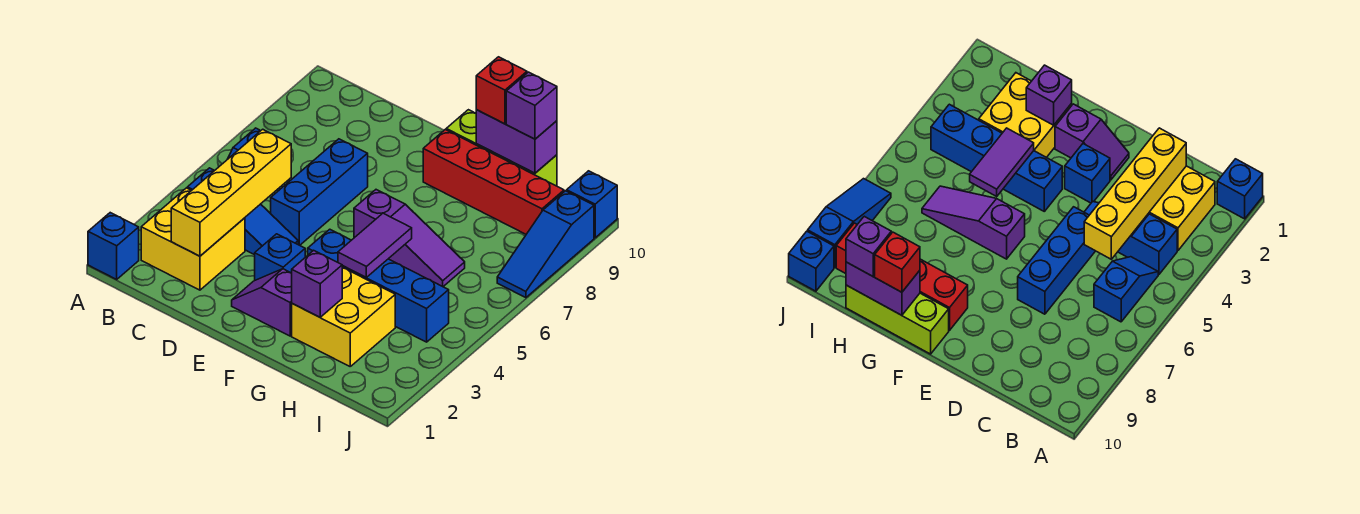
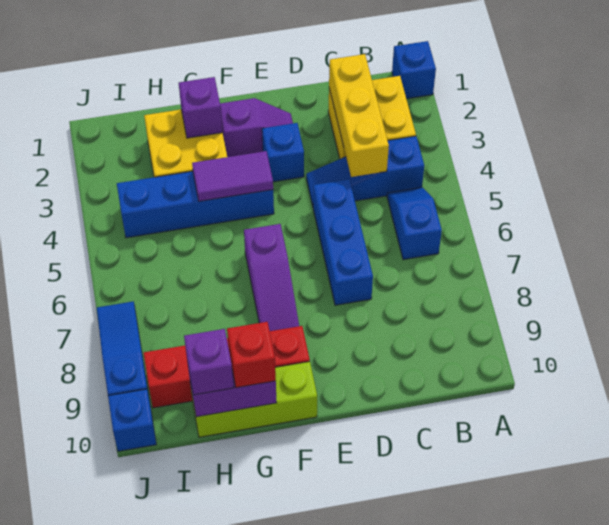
yellow brick C2:C5 level 2 -> yellow brick C2:C4 level 2
purple slope F6:H6 level 1 top F -> purple slope F6:F8 level 1 top 6
purple tile G4:G5 level 2 -> purple tile F4:G4 level 2

